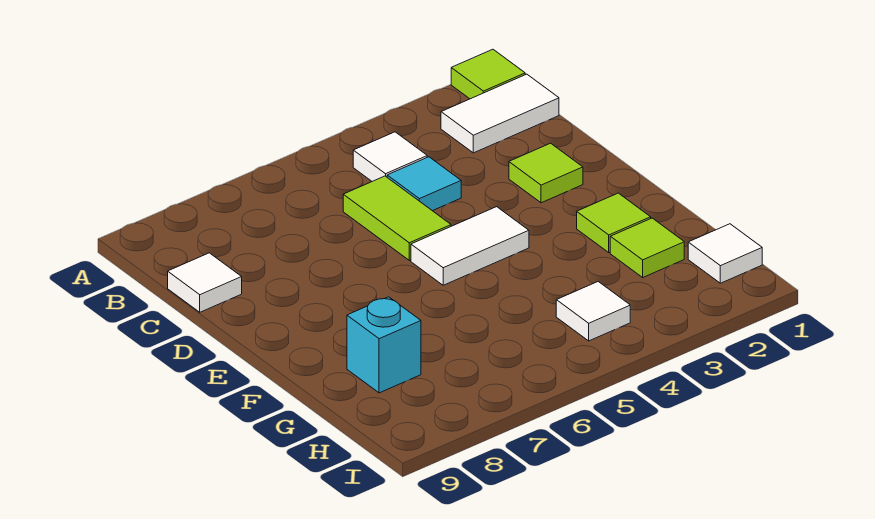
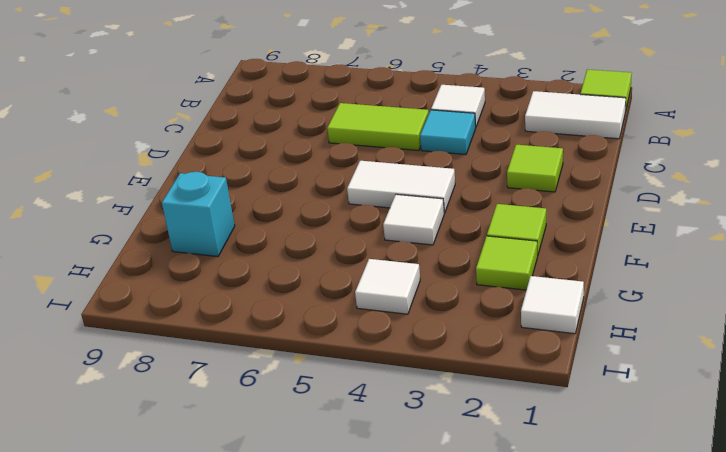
lime tile C5:D5 level 1 -> lime tile C5:C6 level 1
white tile C9 level 1 -> white tile F4 level 1

